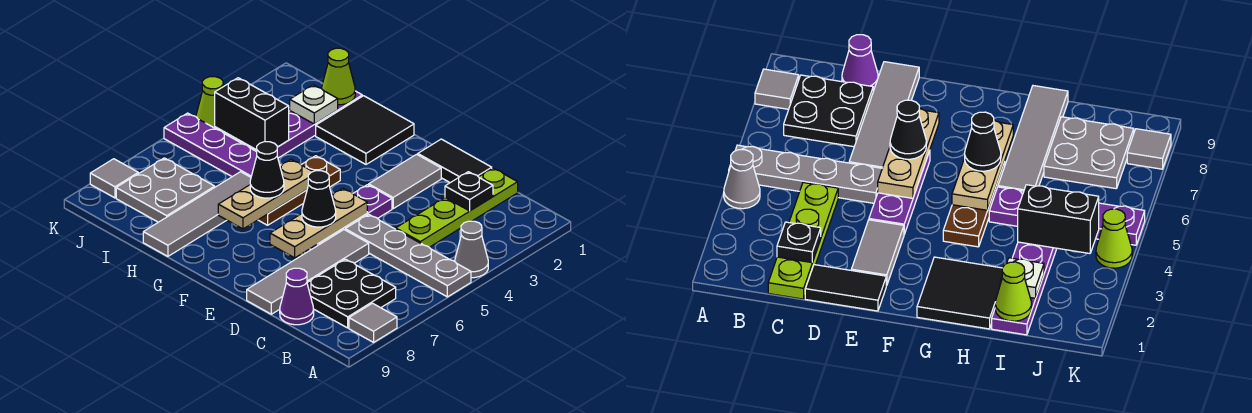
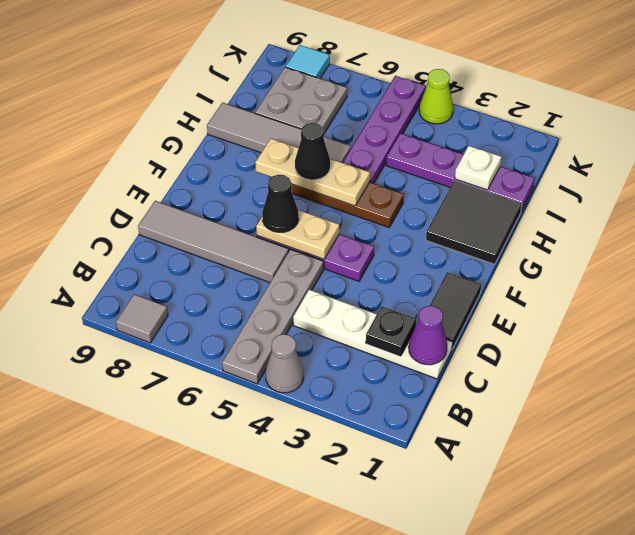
black plate B7:C8 level 1 -> none
lime plate C1:C4 level 1 -> white plate C1:C4 level 1
purple cone C9 level 1 -> purple cone C1 level 2
grey tile E2:E3 level 1 -> none
tan plate E5:E7 level 2 -> tan plate E5:E6 level 2
lime cone I1 level 2 -> none
black brick I4:J4 level 2 -> none
grey tile K8 level 1 -> cyan tile K8 level 1

